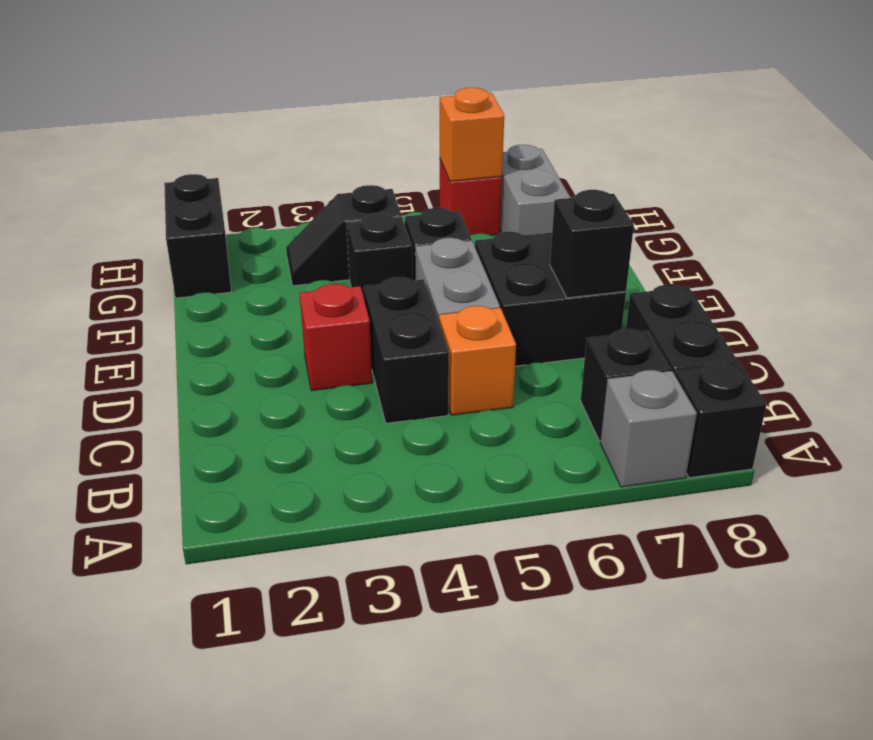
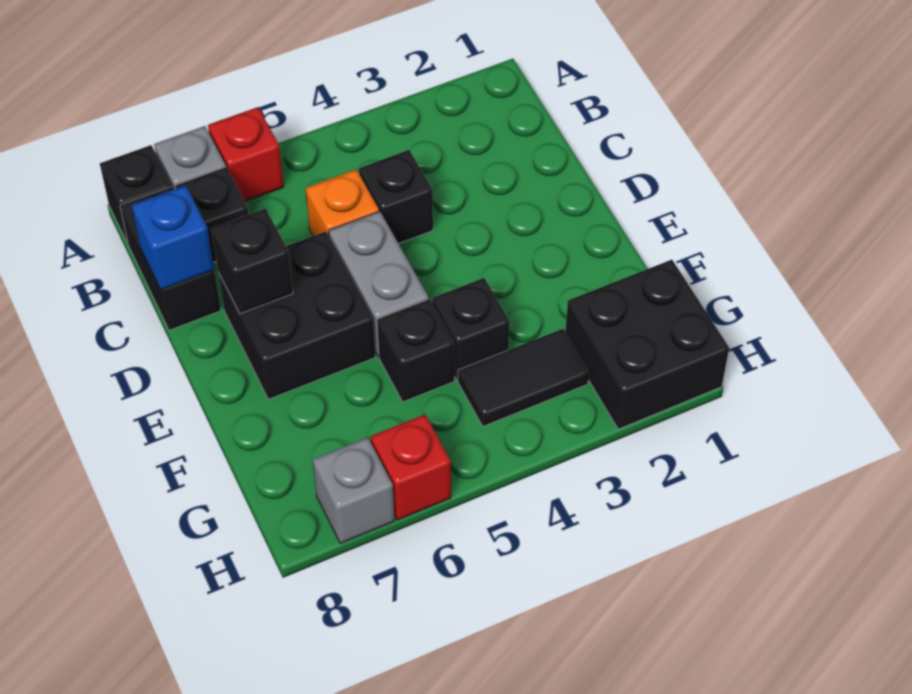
black brick C4:D4 level 1 -> black brick C4 level 1
none -> blue brick C8 level 2
red brick D3 level 1 -> red brick A6 level 1
black brick G1:H1 level 1 -> black brick G1:H2 level 1
black slope G3:G4 level 1 top 4 -> black tile G3:G4 level 1
grey brick G7:H7 level 1 -> grey brick H7 level 1
orange brick H6 level 2 -> none

